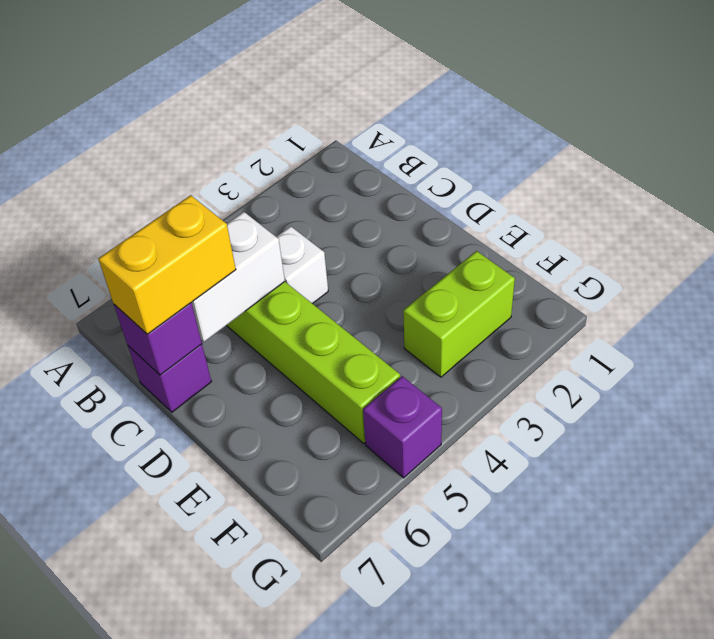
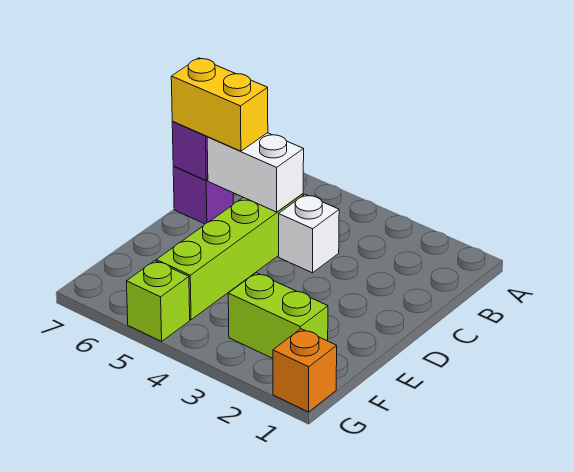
none -> orange brick G1 level 1
purple brick G5 level 1 -> lime brick G5 level 1

